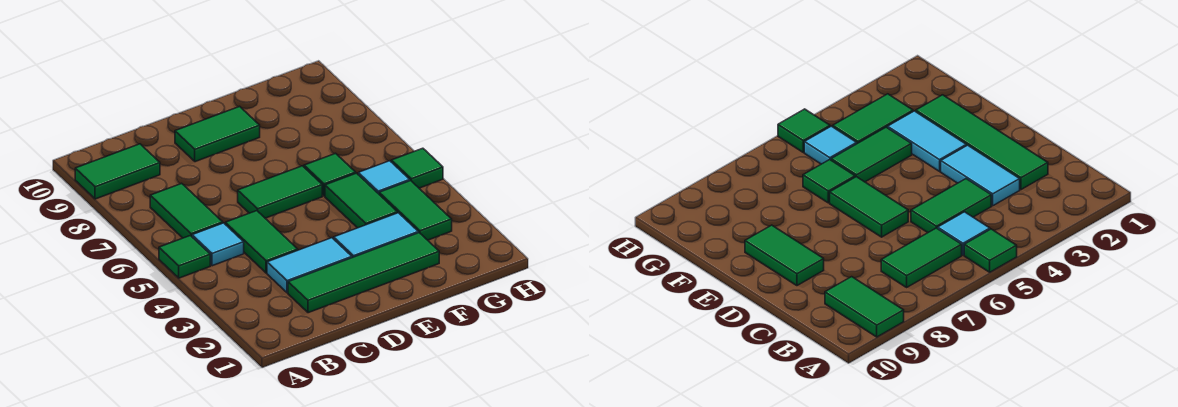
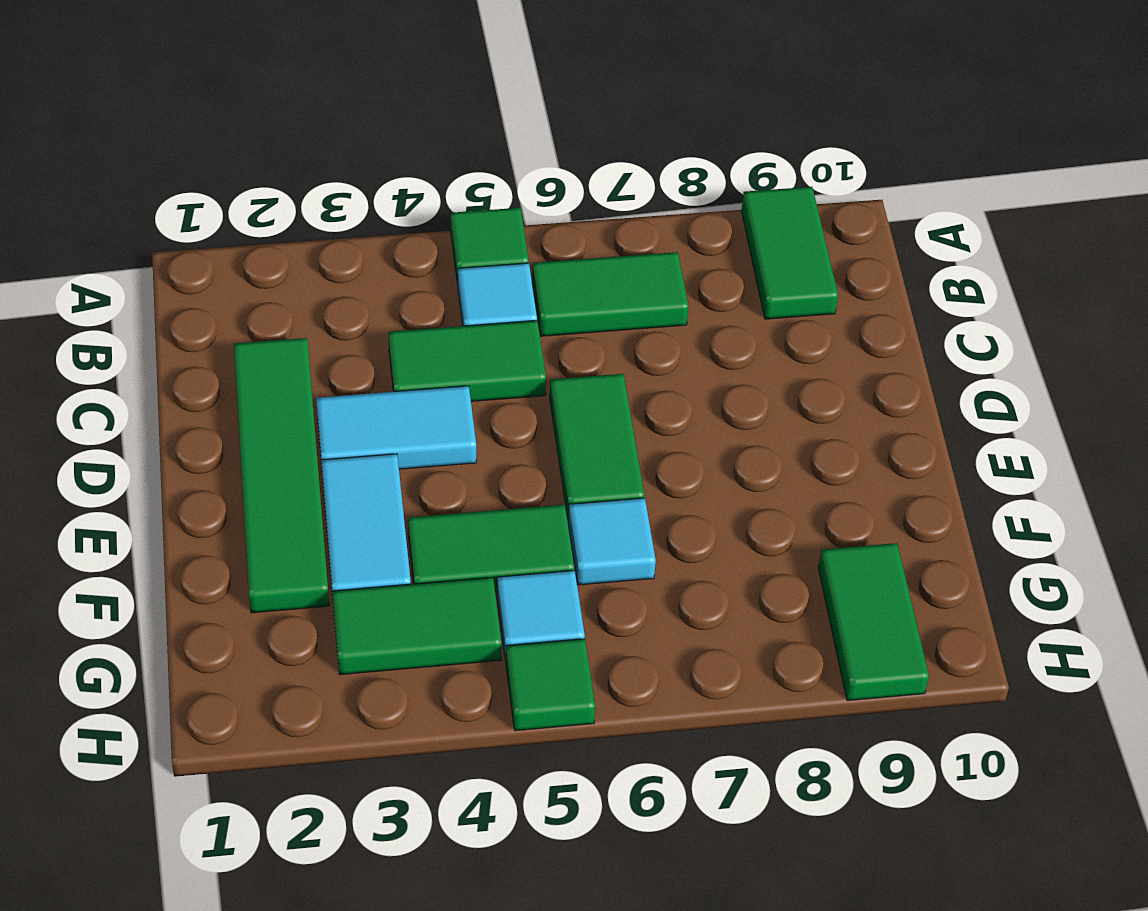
cyan tile C3:D3 level 1 -> cyan tile D3:D4 level 1
green tile D9:E9 level 1 -> green tile G9:H9 level 1
green tile F6 level 1 -> cyan tile F6 level 1

